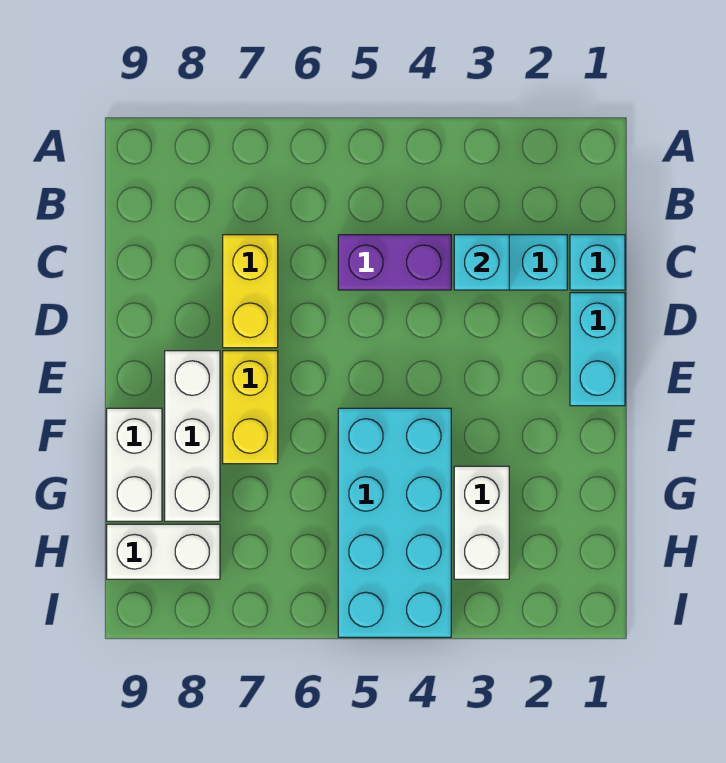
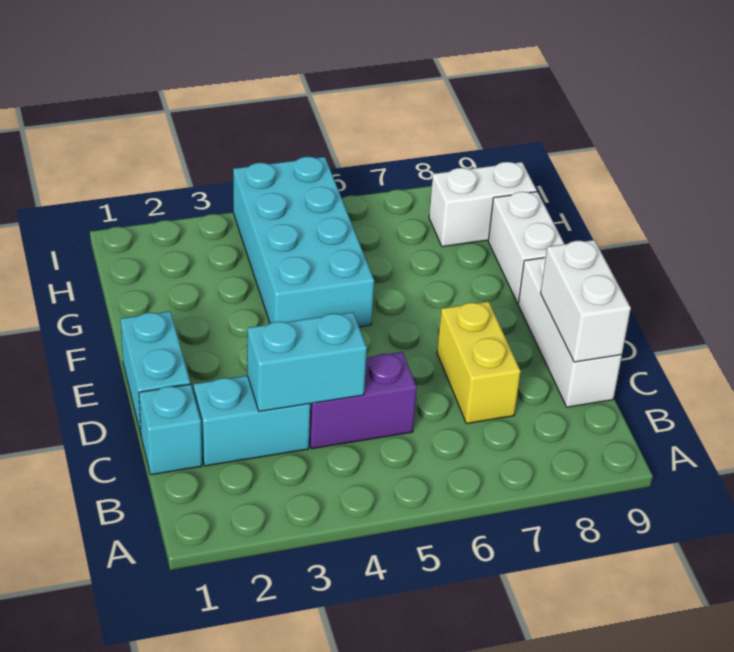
cyan brick C3 level 2 -> cyan brick C3:C4 level 2
yellow brick E7:F7 level 1 -> none
white brick E8:G8 level 1 -> white brick C9:E9 level 1
white brick G3:H3 level 1 -> white brick C9:D9 level 2

